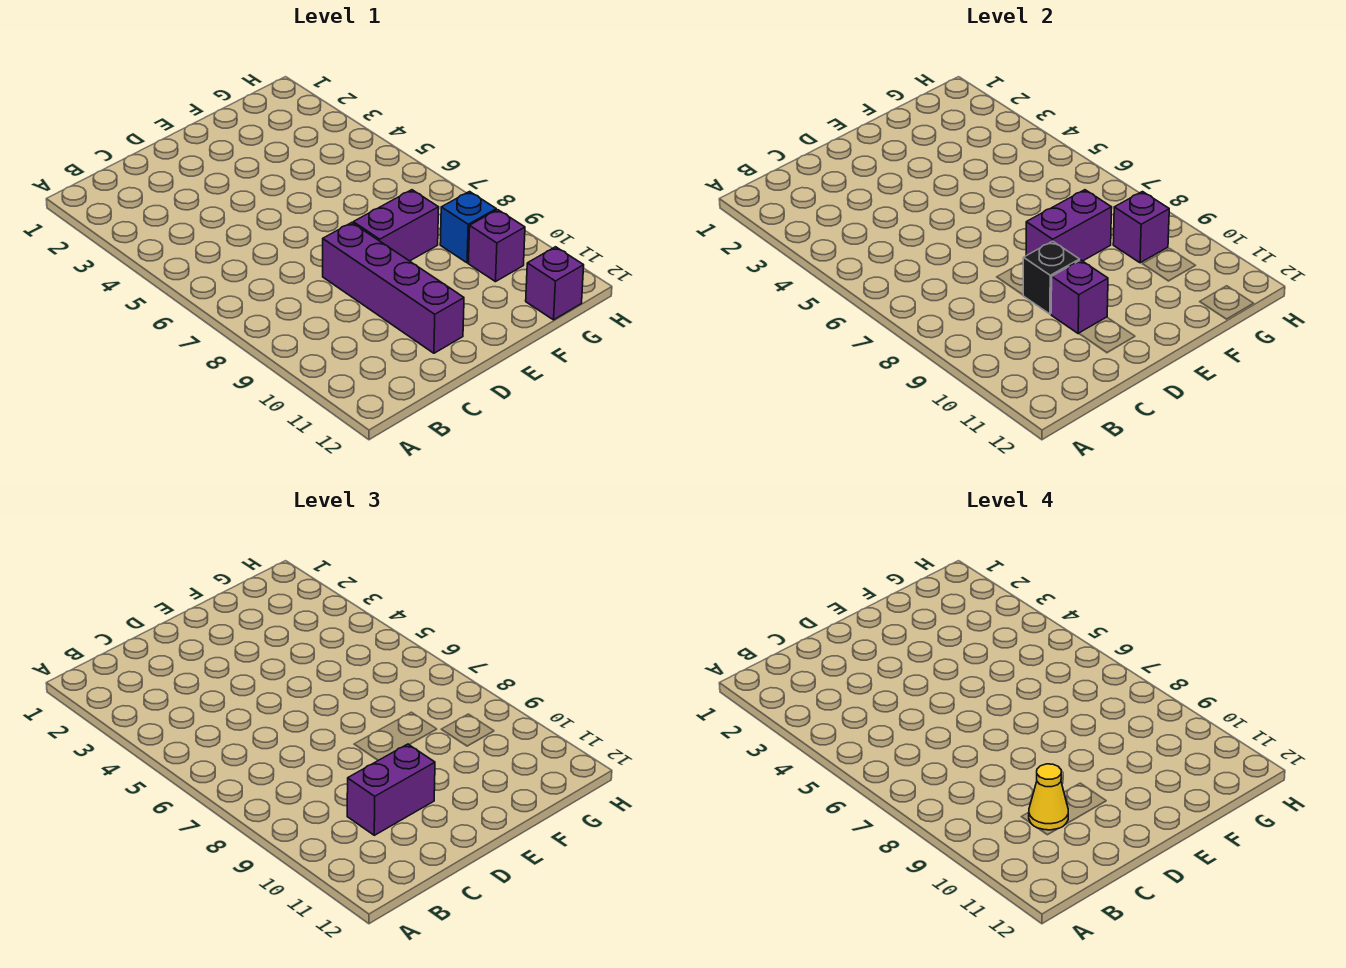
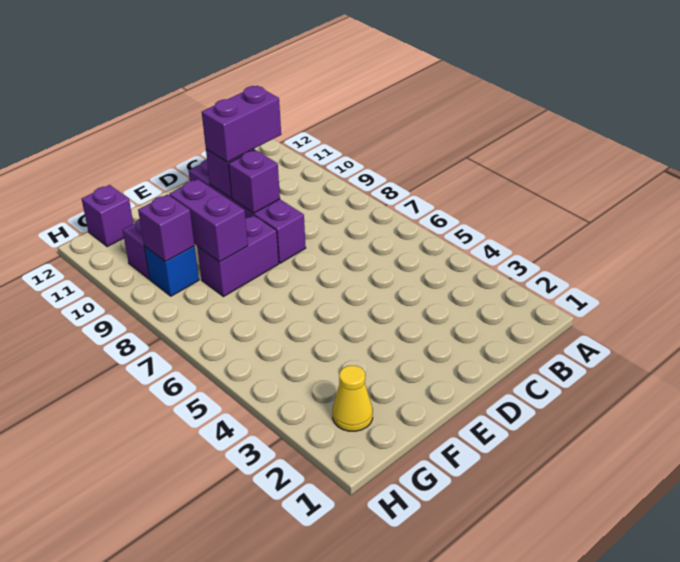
yellow cone C10 level 4 -> yellow cone G2 level 1
black brick D9 level 2 -> purple brick D9 level 2
purple brick E8:F8 level 2 -> purple brick F8:F9 level 2

